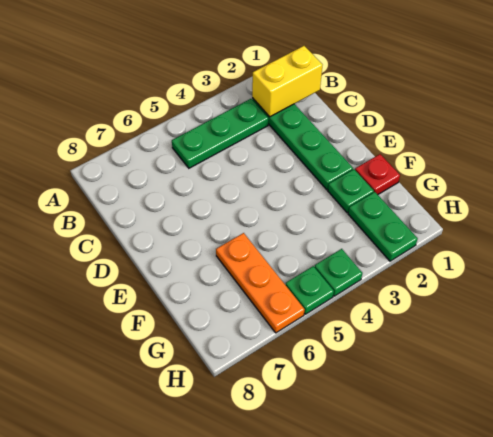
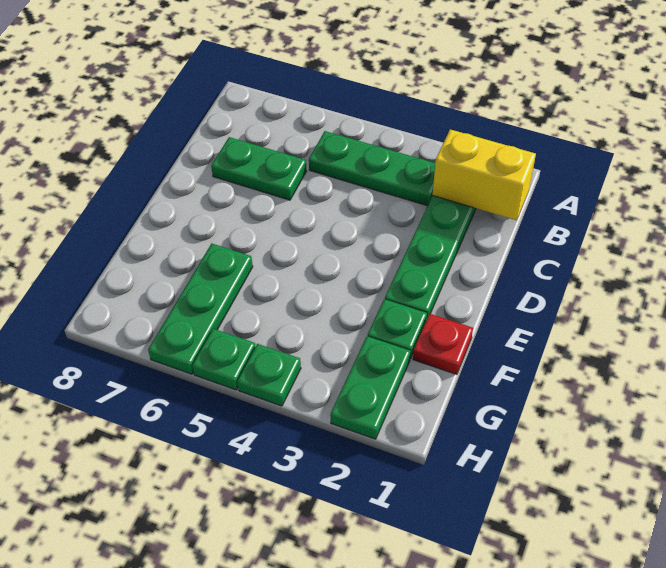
none -> green plate C6:C7 level 1
orange plate F6:H6 level 1 -> green plate F6:H6 level 1

